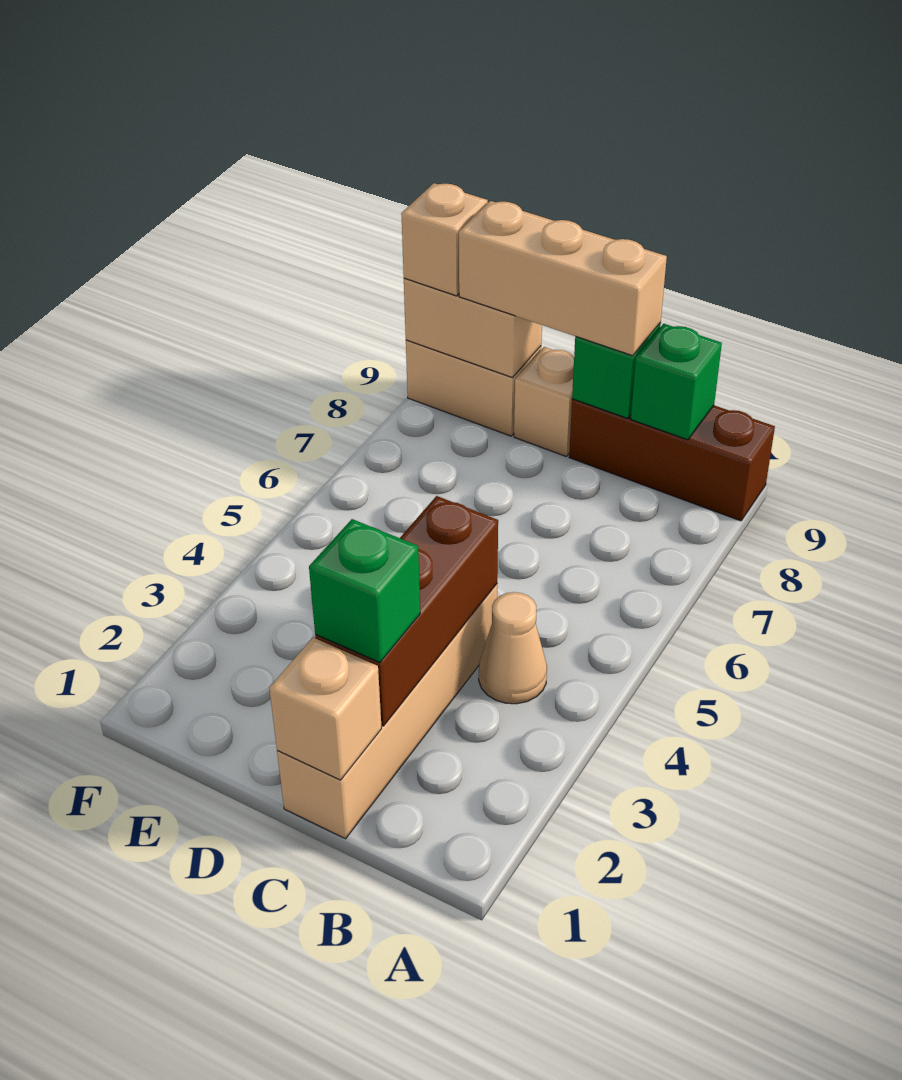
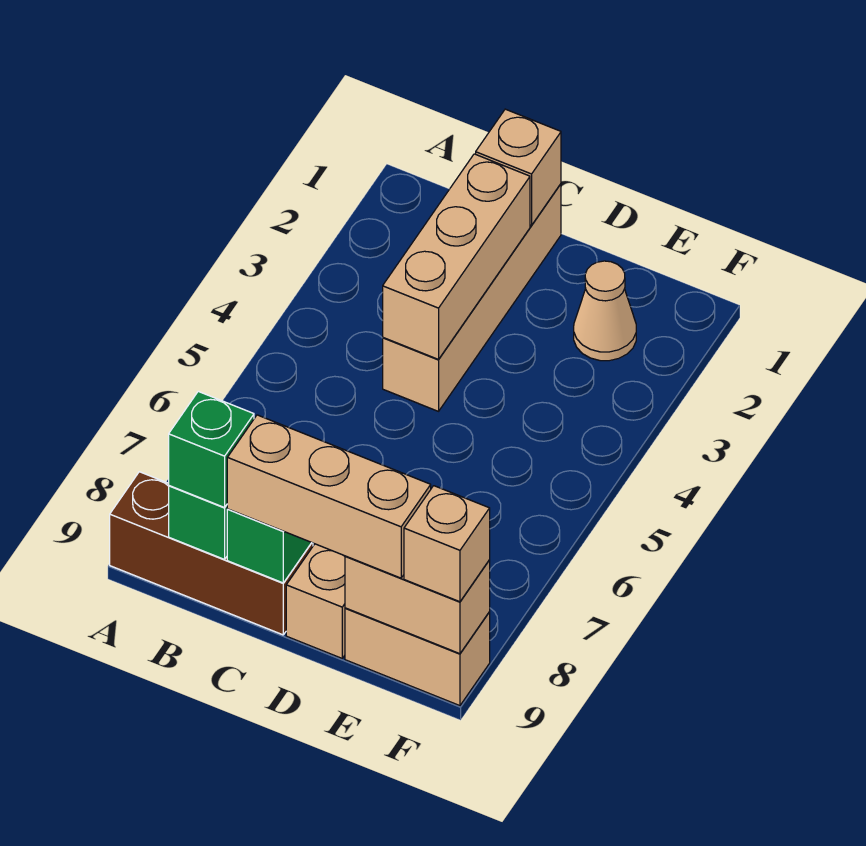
tan cone B4 level 1 -> tan cone E2 level 1
brown brick C2:C4 level 2 -> tan brick C2:C4 level 2
green brick C2 level 3 -> green brick B9 level 3

